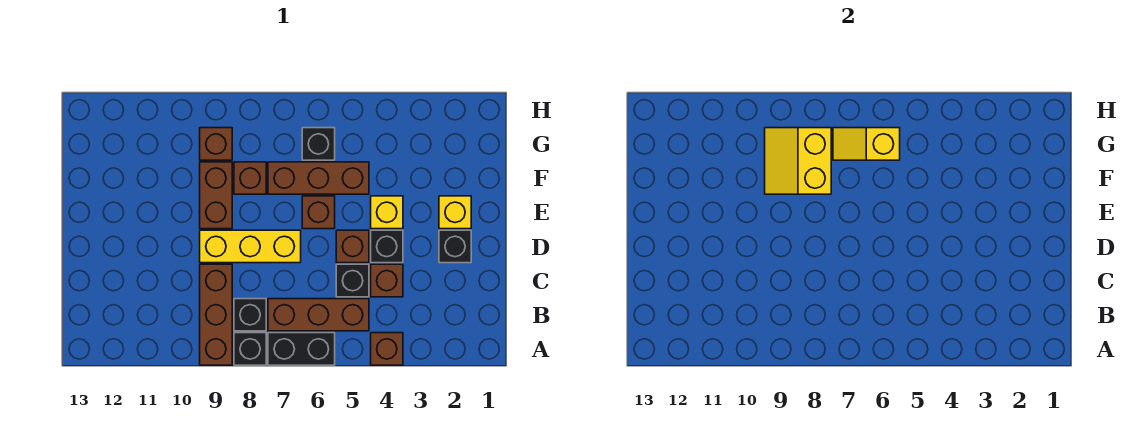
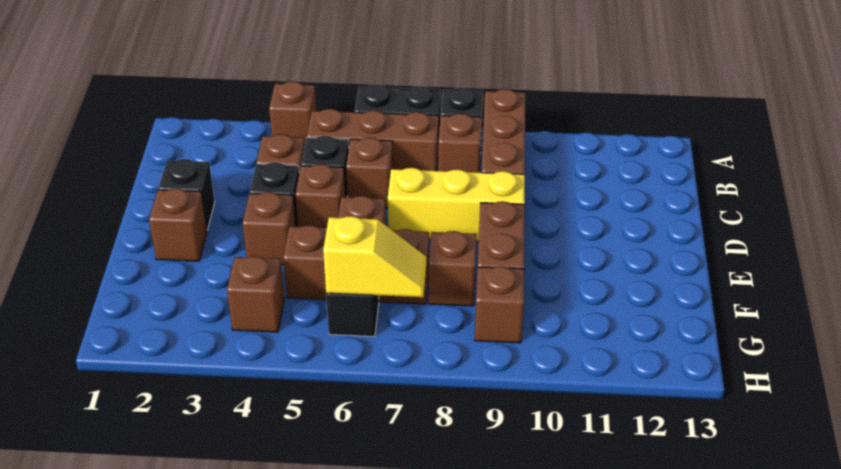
black brick B8 level 1 -> brown brick B8 level 1
none -> brown brick C6 level 1
yellow brick E2 level 1 -> brown brick E2 level 1
yellow brick E4 level 1 -> brown brick E4 level 1
yellow slope F8:G9 level 2 top 8 -> none
none -> brown brick G4 level 1

